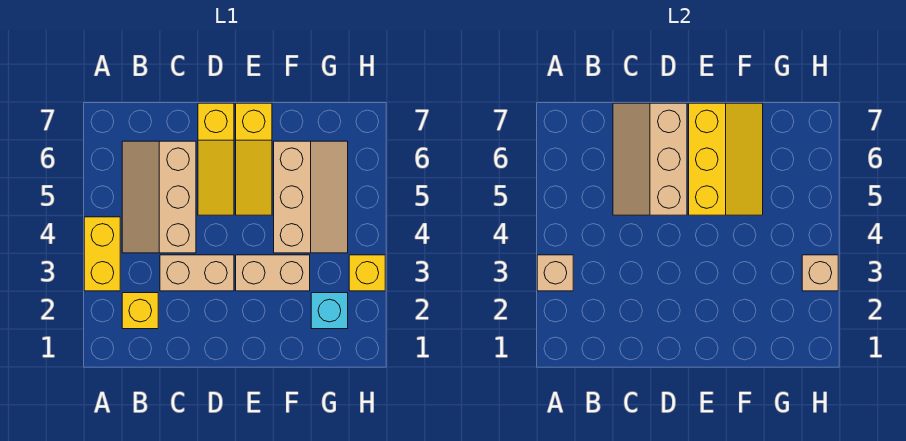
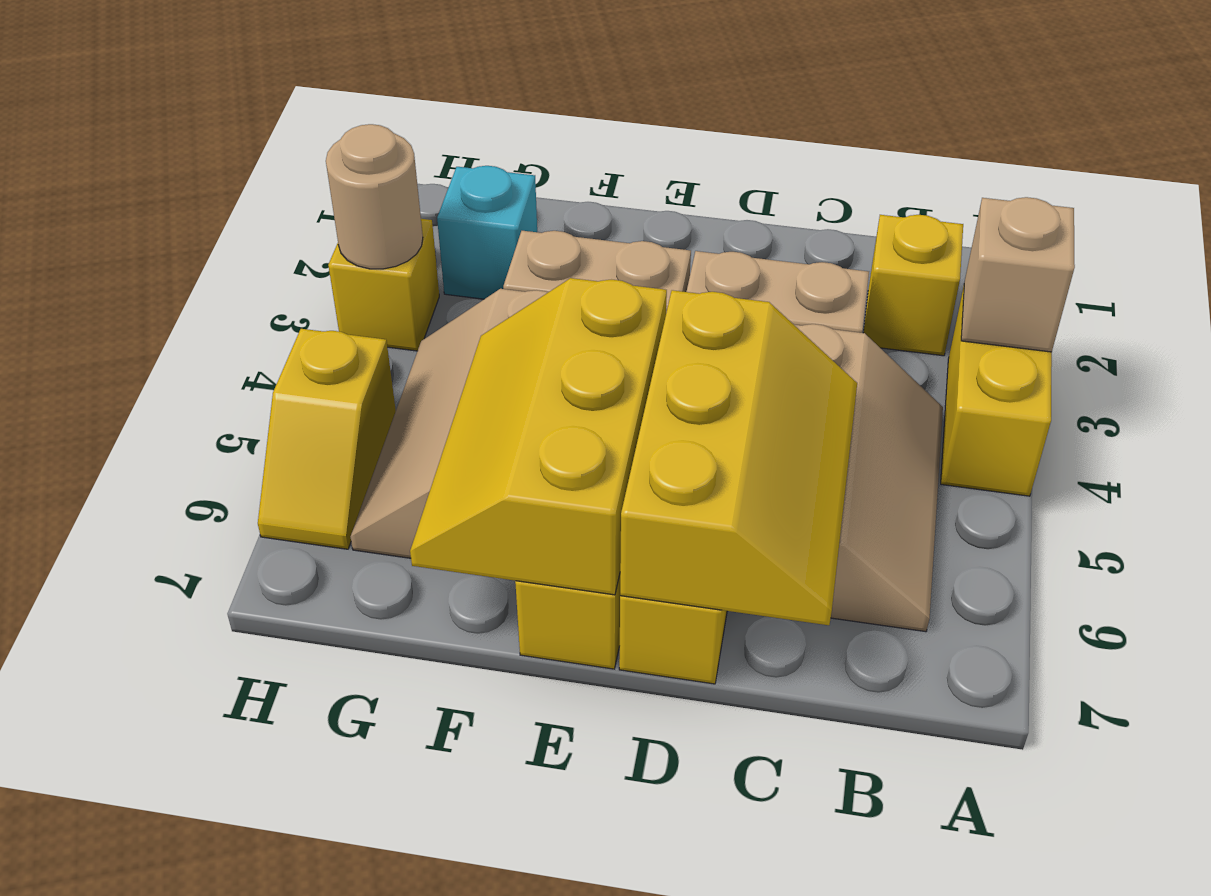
tan slope C5:D7 level 2 top D -> yellow slope C5:D7 level 2 top D
tan brick H3 level 2 -> tan round brick H3 level 2
none -> yellow slope H5:H6 level 1 top 5

